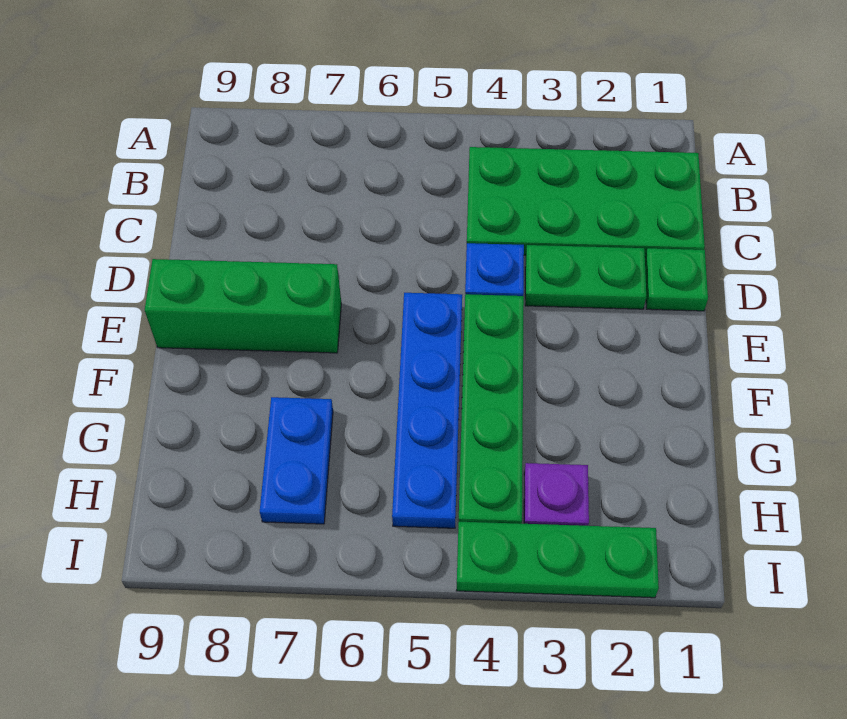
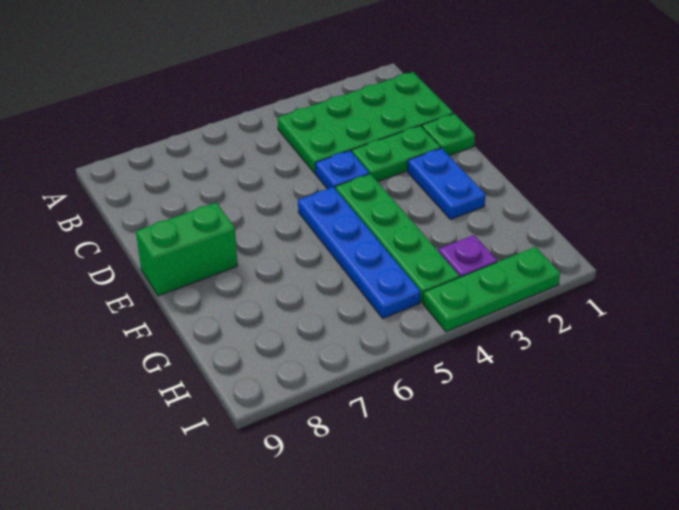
green brick E7:E9 level 1 -> green brick E8:E9 level 1
blue plate G7:H7 level 1 -> blue plate E2:F2 level 1

